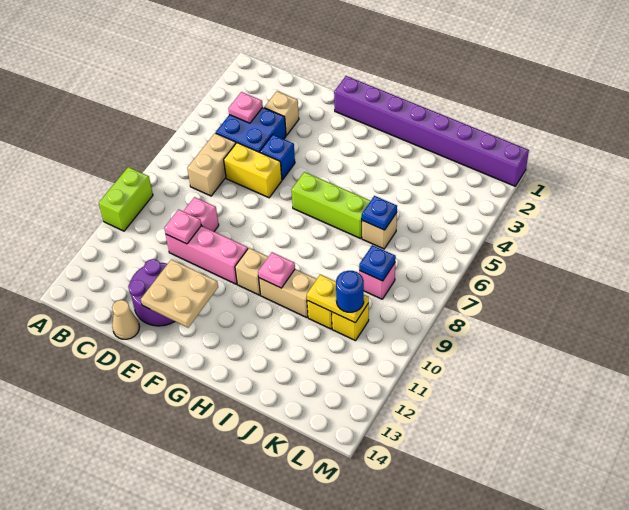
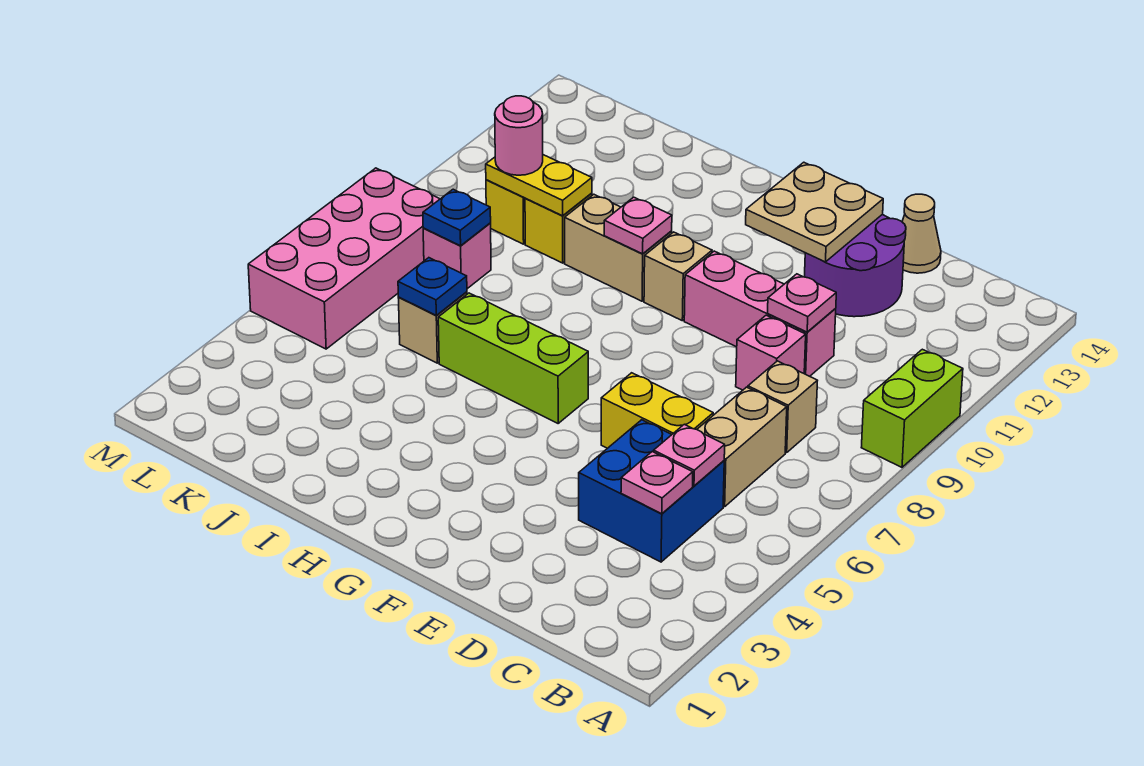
none -> pink plate C5 level 2
tan brick D3 level 1 -> tan brick C8 level 1
blue brick E5 level 1 -> none
purple brick F1:M1 level 1 -> none
blue round brick K10 level 3 -> pink round brick K10 level 3
none -> pink brick L5:M8 level 1

